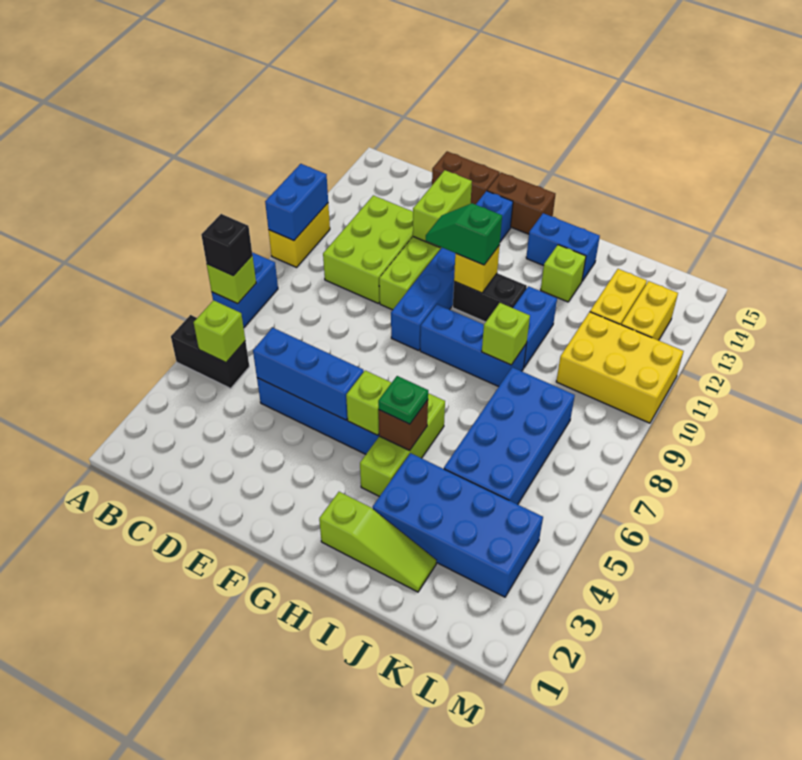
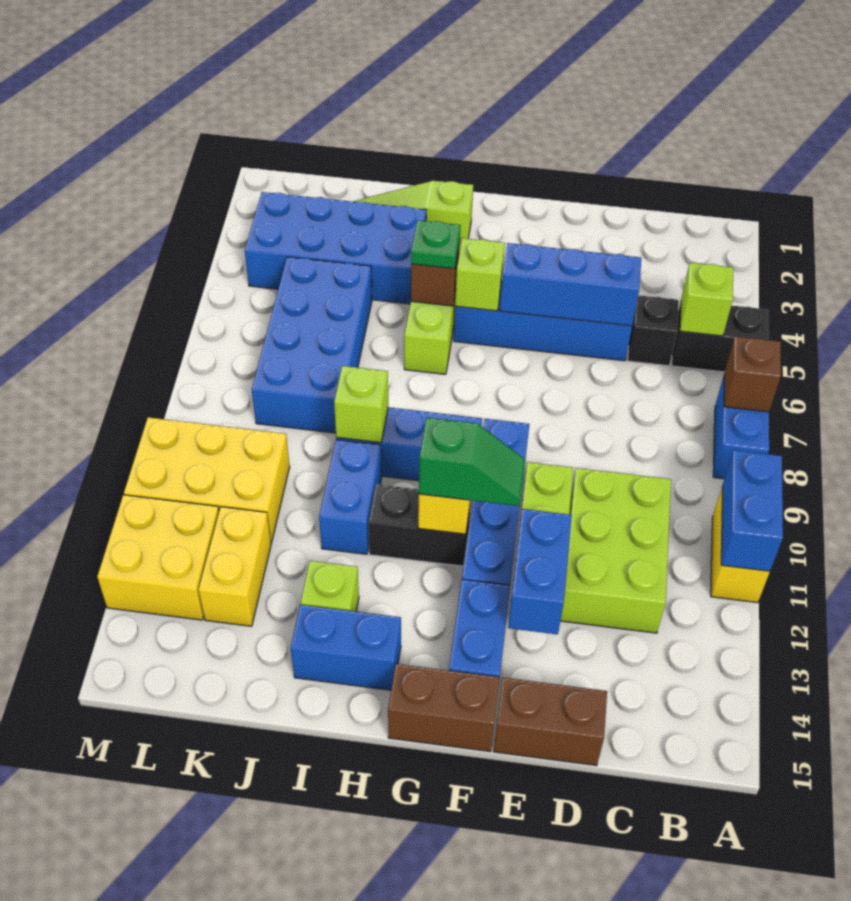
lime brick A7 level 2 -> brown brick A7 level 2
black brick A7 level 3 -> black brick C5 level 1
lime brick E12:E13 level 2 -> blue brick E12:E13 level 2
yellow brick L12:L13 level 1 -> yellow brick L12:M13 level 1

